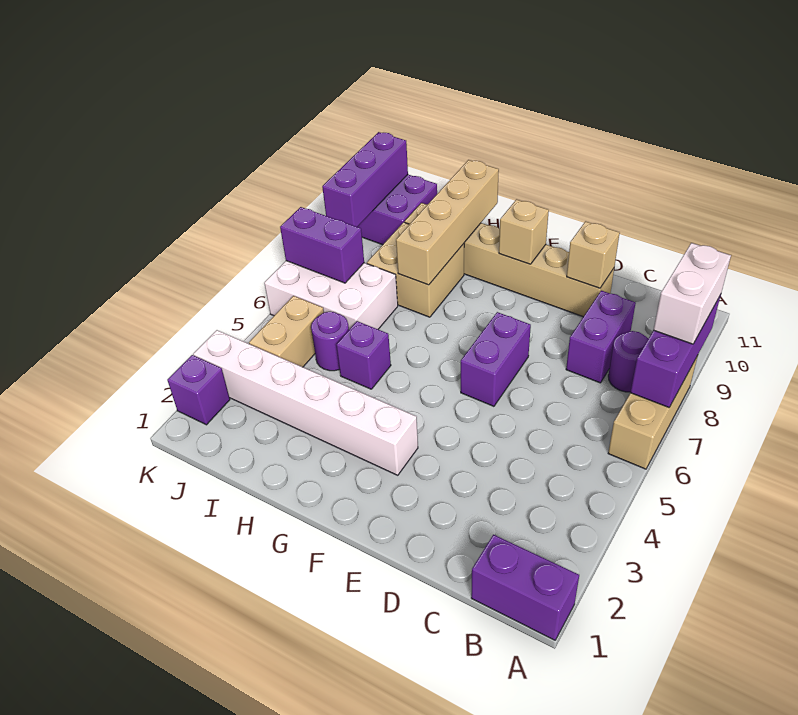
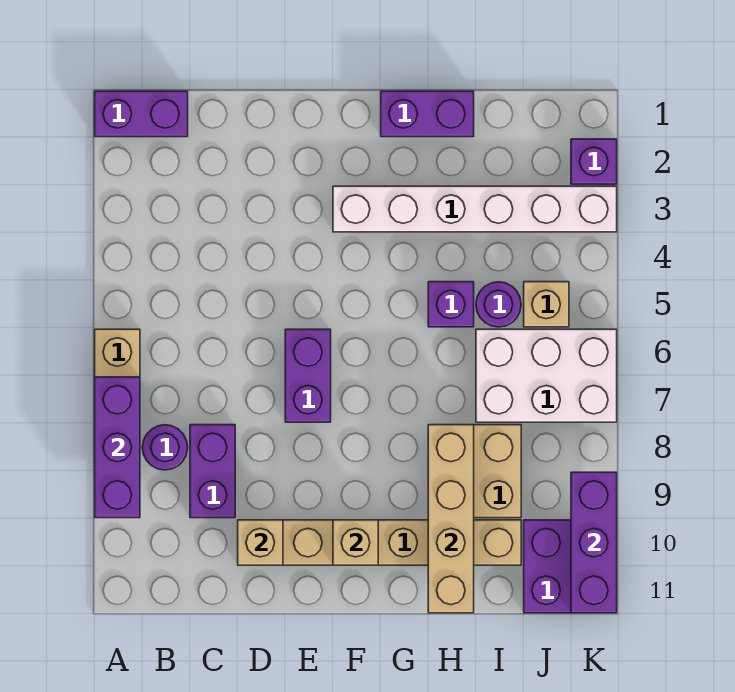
white brick A8:A9 level 3 -> none
tan brick J4:J5 level 1 -> tan brick J5 level 1
purple brick J7:K7 level 2 -> purple brick G1:H1 level 1

